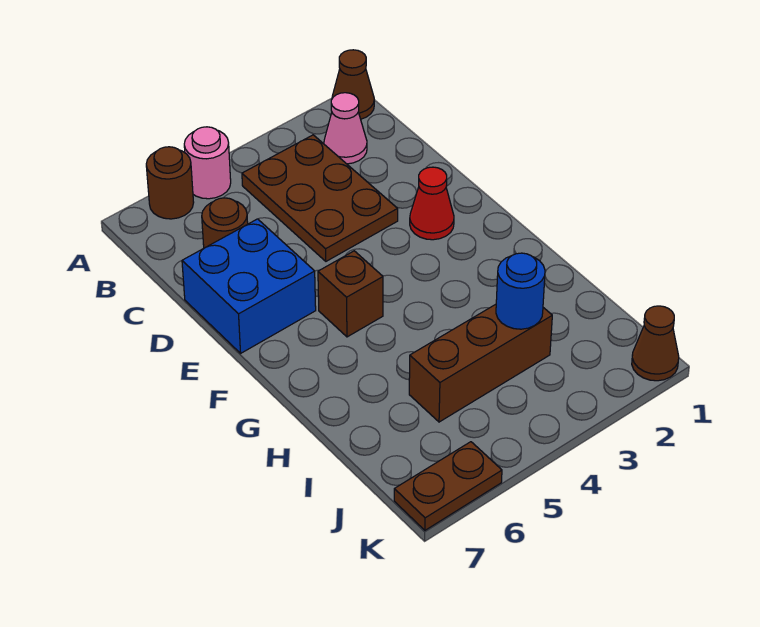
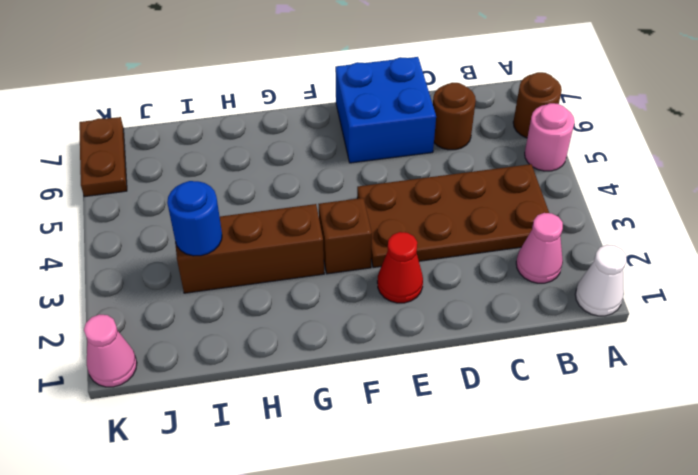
brown cone A1 level 1 -> white cone A1 level 1
brown plate B3:D4 level 1 -> brown plate B3:E4 level 1
brown brick F5 level 1 -> brown brick F3 level 1
brown brick I3:I5 level 1 -> brown brick G3:I3 level 1
brown cone K1 level 1 -> pink cone K1 level 1

